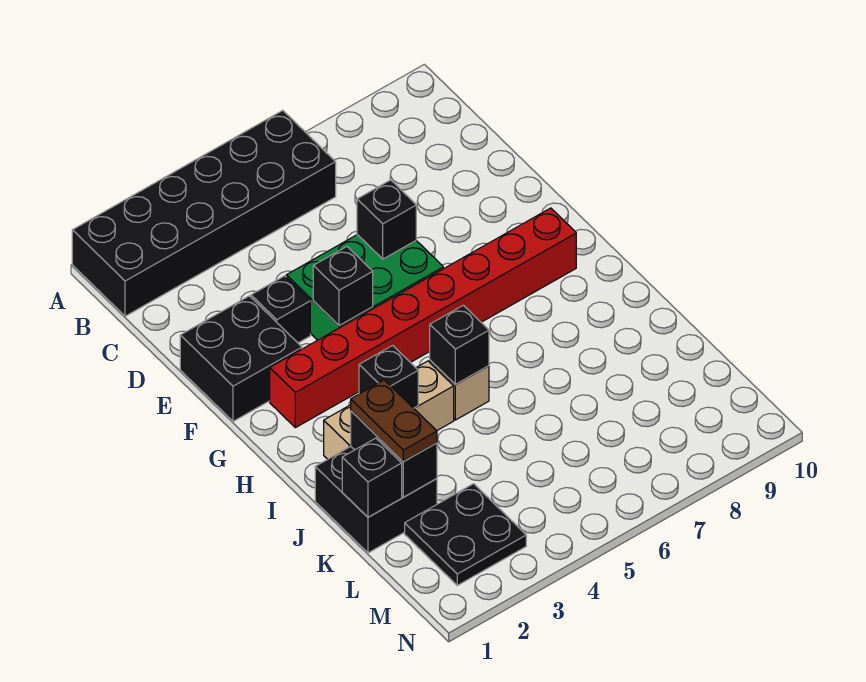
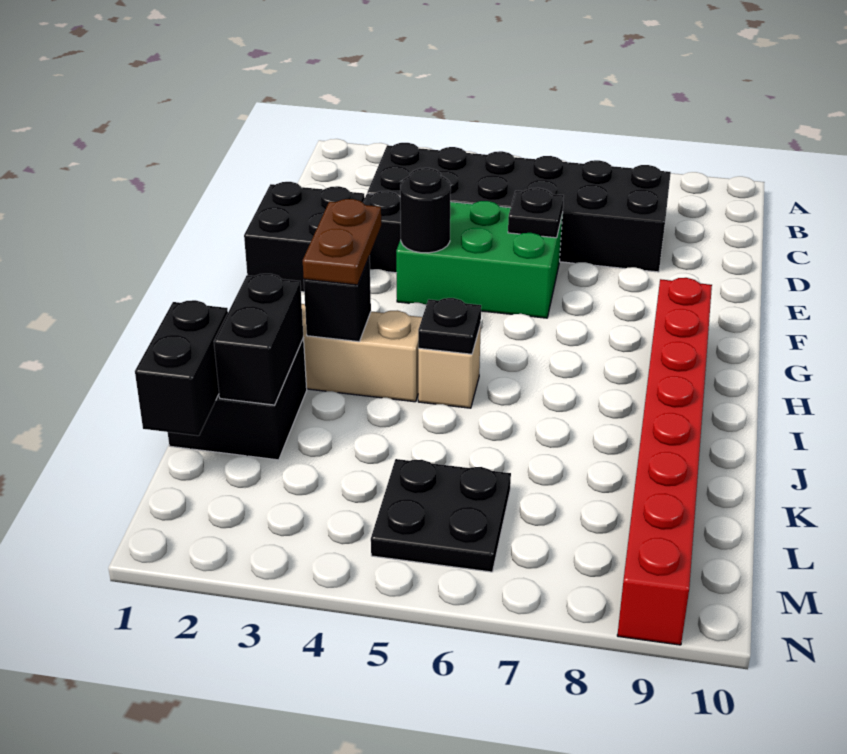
black brick A1:B6 level 1 -> black brick C3:D8 level 1
black brick E6 level 2 -> black plate E6 level 2
black brick F4 level 2 -> black round brick F4 level 2
red brick G2:G9 level 1 -> red brick G9:N9 level 1
black brick I5 level 2 -> black plate I5 level 2
brown plate J2:K2 level 3 -> brown plate H3:I3 level 3
black brick K1 level 2 -> black brick K1:L1 level 2
black plate L2:M3 level 1 -> black plate L5:M6 level 1

